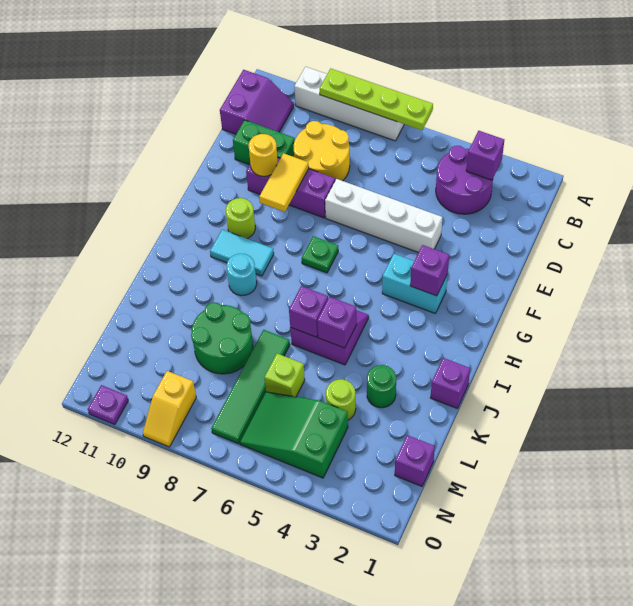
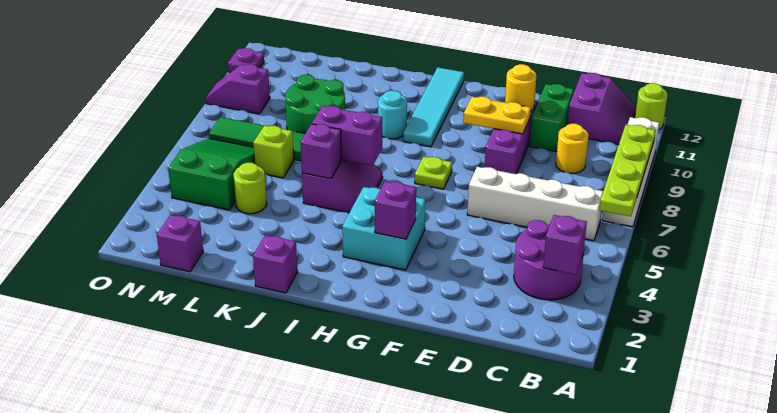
purple slope B11:C12 level 1 top 12 -> purple slope B11:C12 level 1 top C
yellow round brick C8:D9 level 1 -> yellow round brick C9 level 1
white brick E4:E7 level 1 -> white brick B6:E6 level 1
yellow tile E9:F9 level 2 -> yellow plate E9:F9 level 2
cyan brick G3:G4 level 1 -> cyan brick G3:H4 level 1
green plate G7 level 1 -> lime plate G7 level 1
lime round brick G10 level 1 -> lime round brick A12 level 1
cyan tile H9:H10 level 1 -> cyan tile H9:H12 level 1
purple brick J6 level 2 -> purple brick I6:J6 level 2
green round brick K3 level 1 -> none
yellow slope N9:O9 level 1 top N -> purple slope N9:O9 level 1 top N

